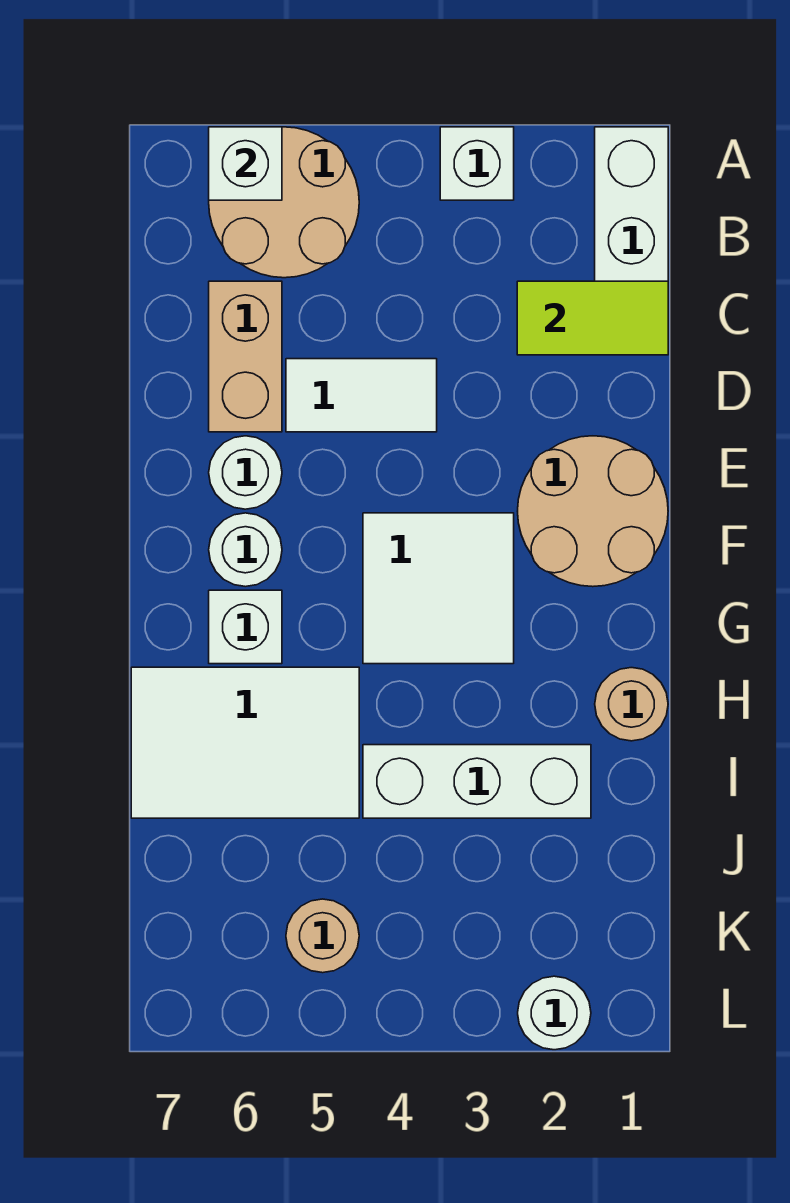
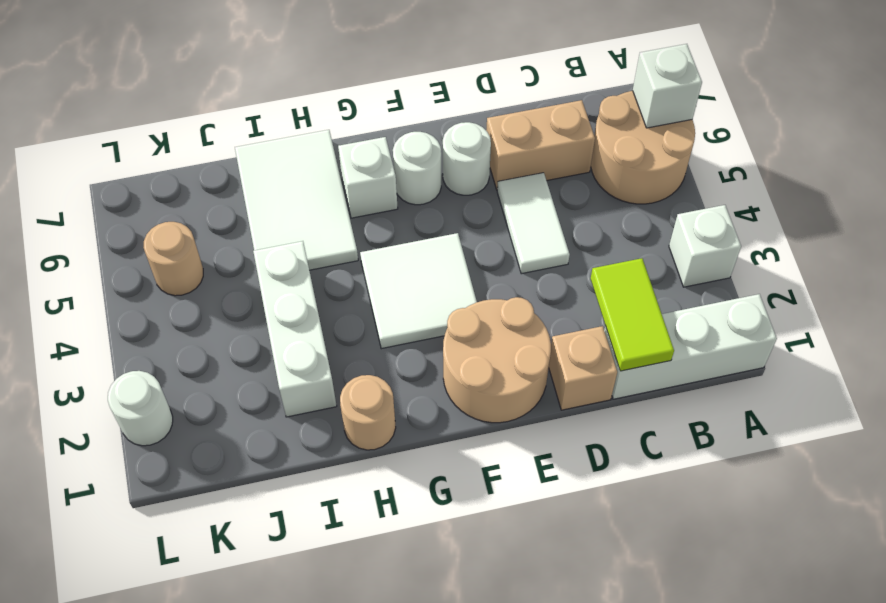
none -> tan brick D1 level 1

